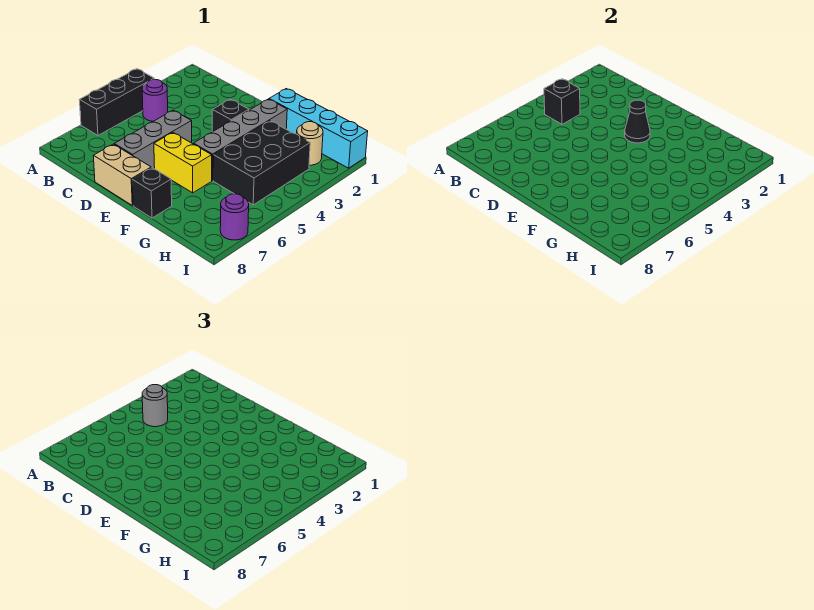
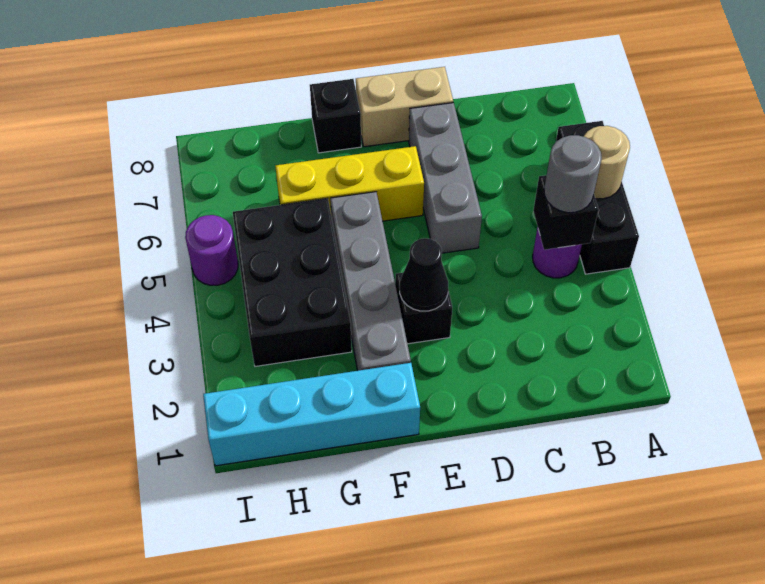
yellow brick E6:F6 level 1 -> yellow brick E6:G6 level 1
tan round brick H2 level 1 -> tan round brick A5 level 2
purple round brick I7 level 1 -> purple round brick I5 level 1

